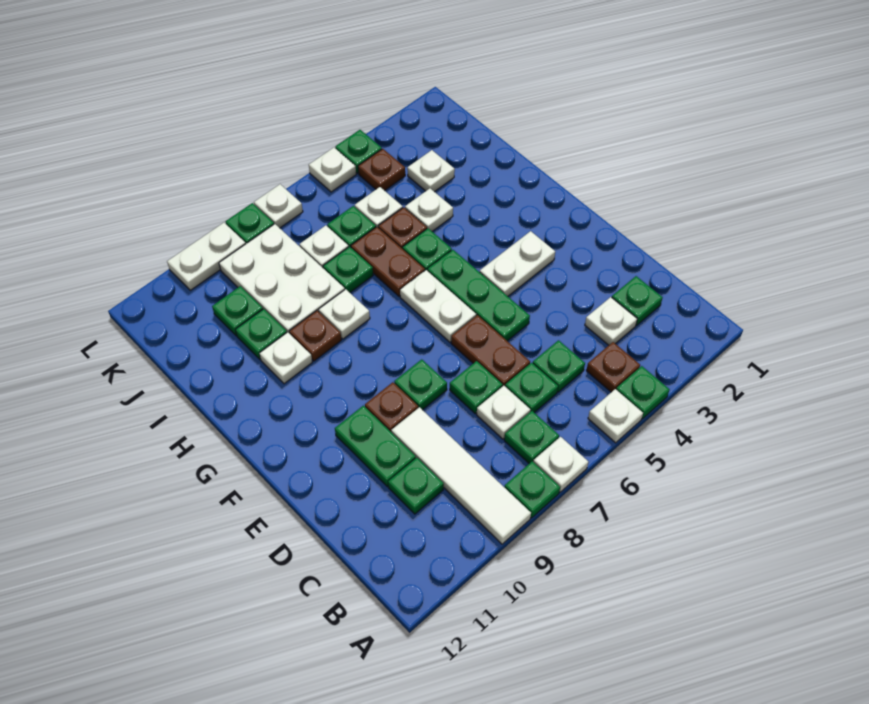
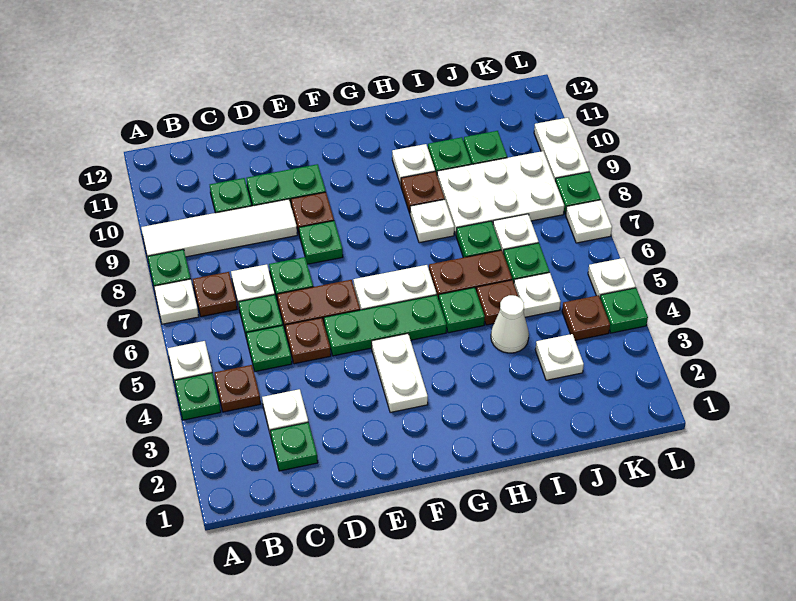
green plate B7 level 1 -> brown plate B7 level 1
none -> brown plate D5 level 1
white plate I4 level 1 -> white cone I4 level 1

